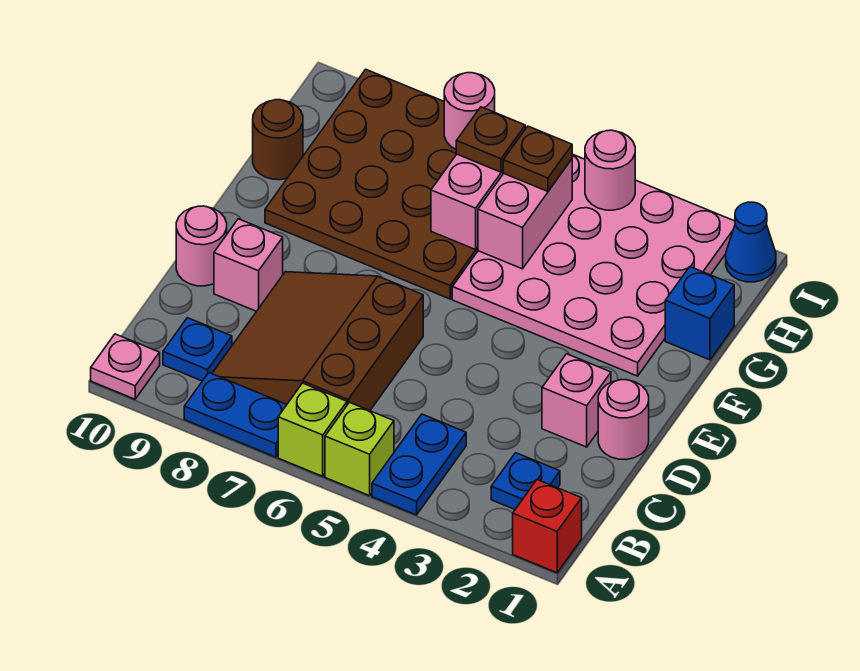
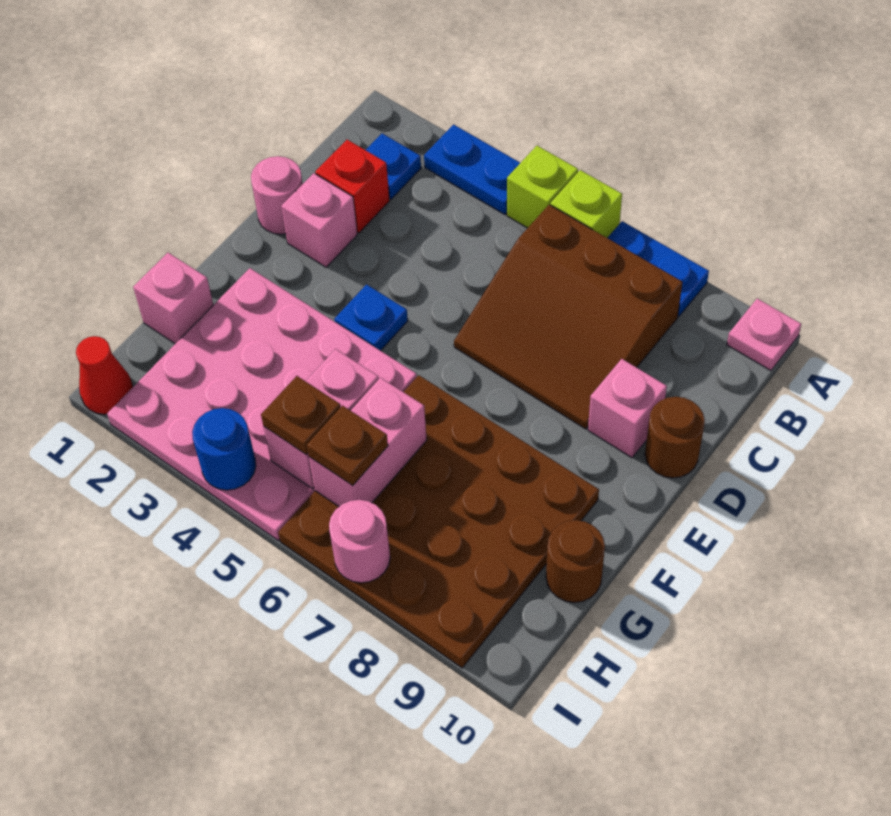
red brick A1 level 1 -> red brick C2 level 1
blue plate A4:B4 level 1 -> blue plate A3:A4 level 1
brown slope B6:D8 level 1 top 6 -> brown slope B6:D8 level 1 top B
blue plate B9 level 1 -> blue plate E4 level 1
pink round brick D10 level 1 -> brown round brick D10 level 1
blue brick G1 level 1 -> pink brick G1 level 1
blue cone I1 level 1 -> red cone I1 level 1
pink round brick I4 level 2 -> blue round brick I4 level 2

